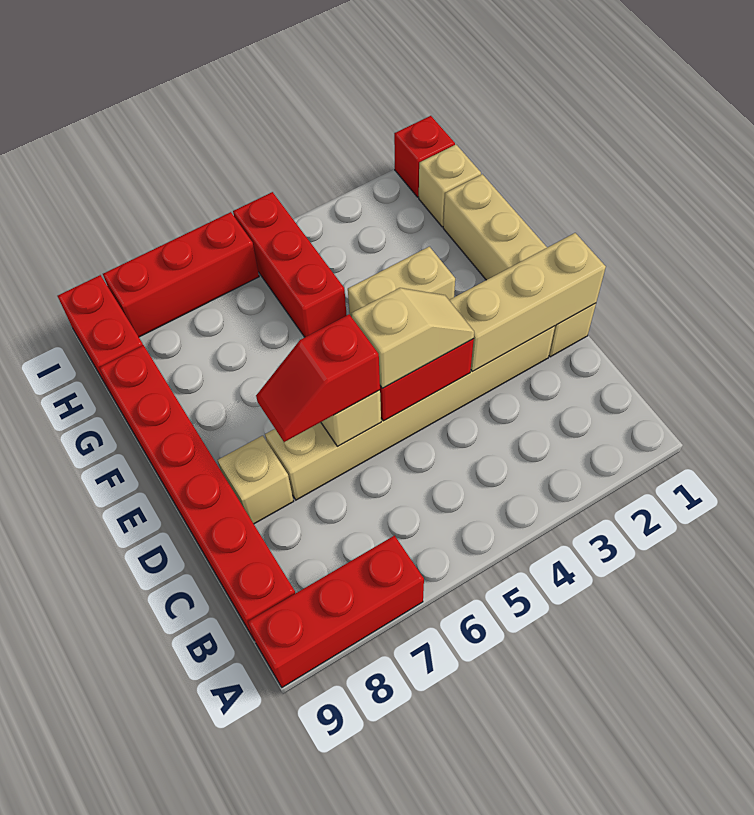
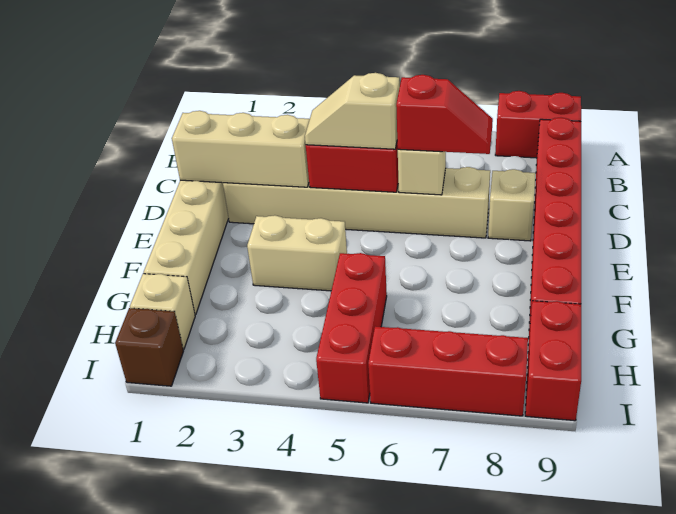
red brick A7:A9 level 1 -> red brick A8:A9 level 1
red brick I1 level 1 -> brown brick I1 level 1

